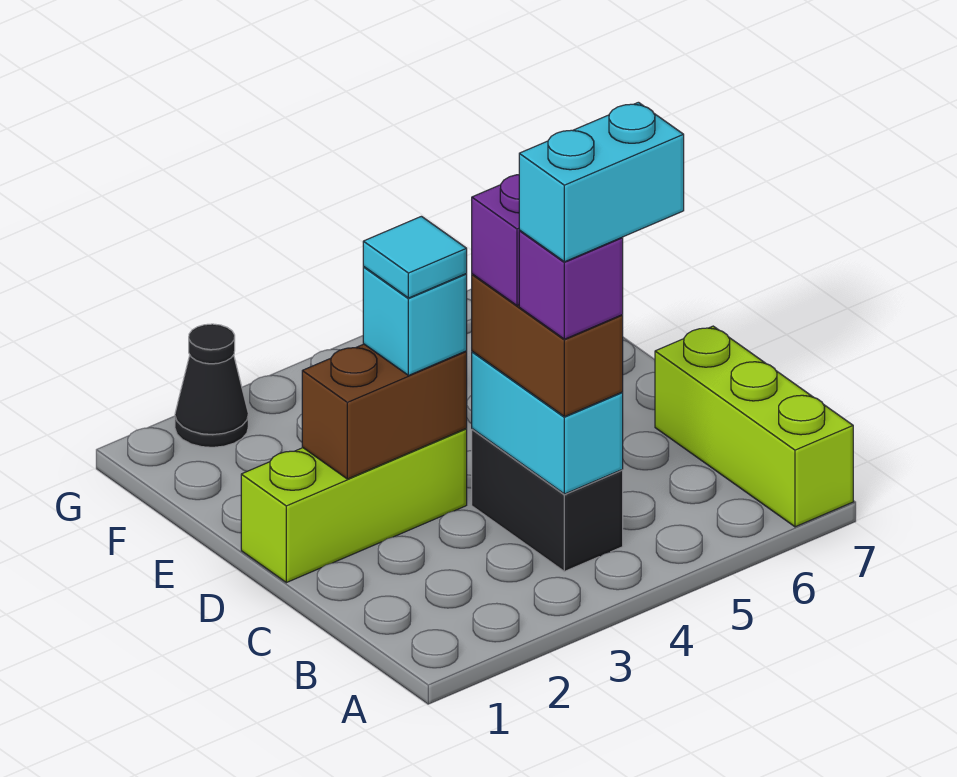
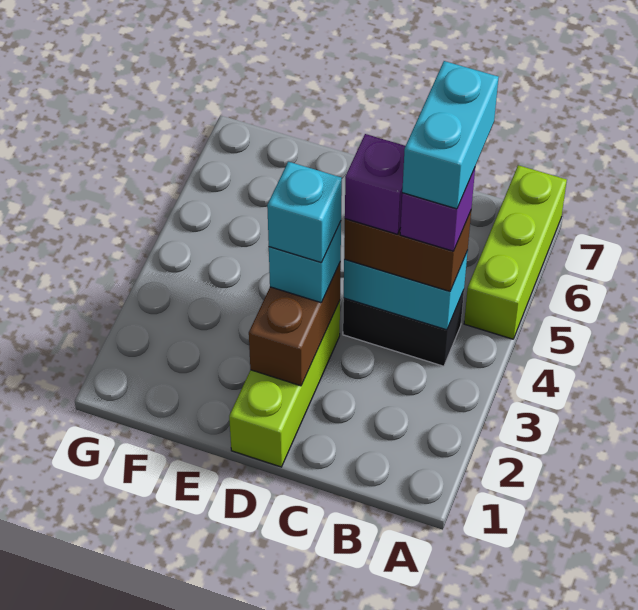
lime brick A7:C7 level 1 -> lime brick A5:A7 level 1
cyan tile D3 level 4 -> cyan brick D3 level 4
black cone G2 level 1 -> none

